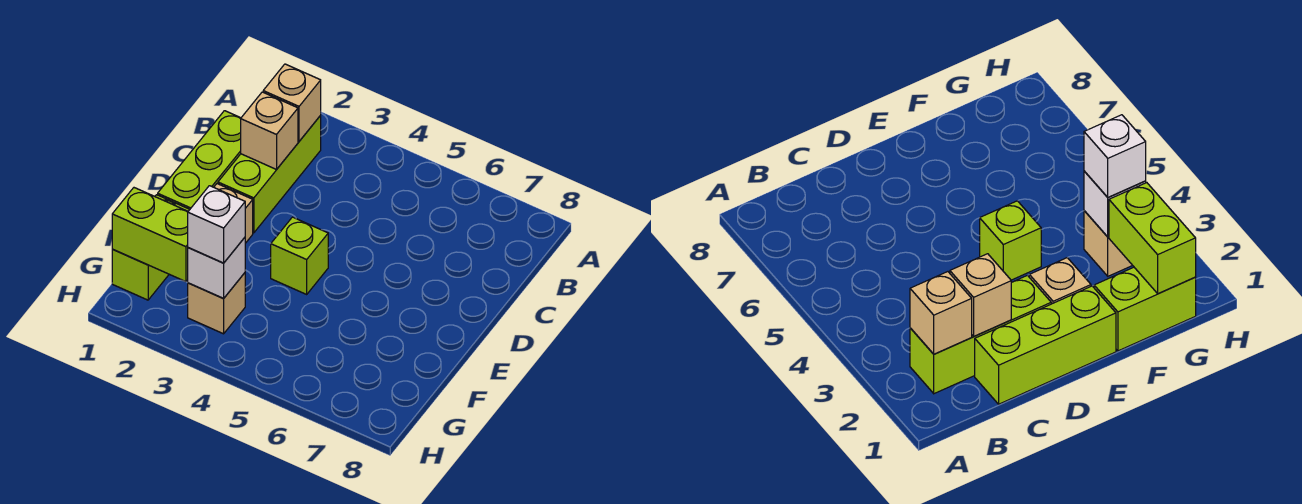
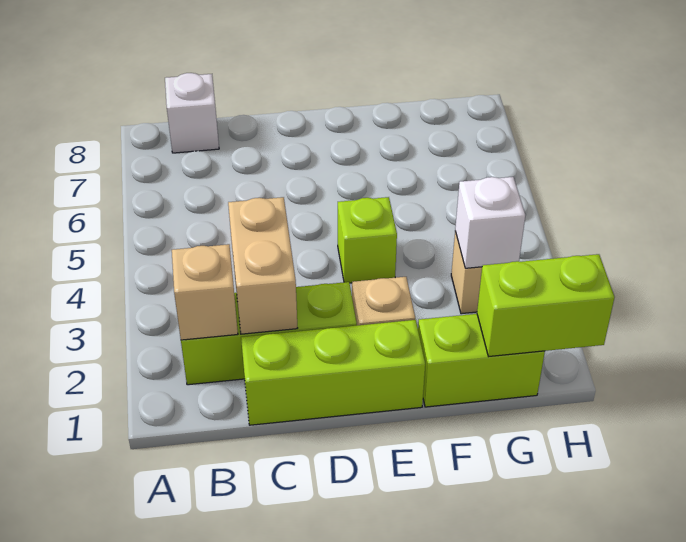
tan brick C2 level 2 -> tan brick C2:C3 level 2
lime brick G1:G2 level 2 -> lime brick G1:H1 level 2
white brick G3 level 3 -> white brick B8 level 1

